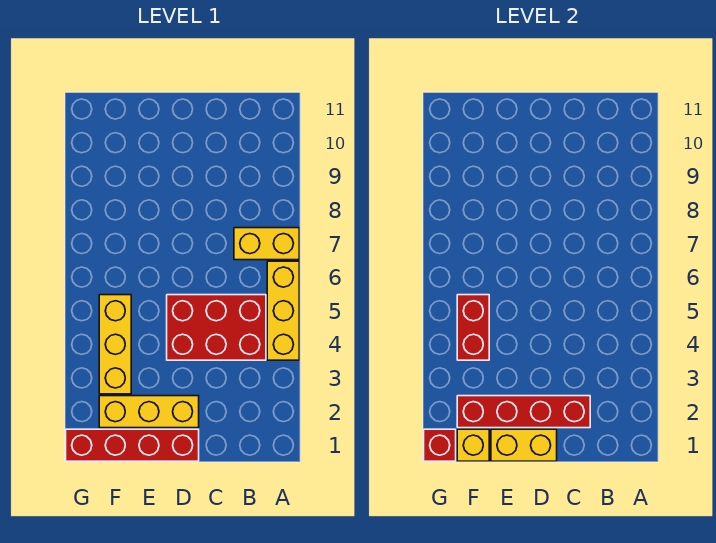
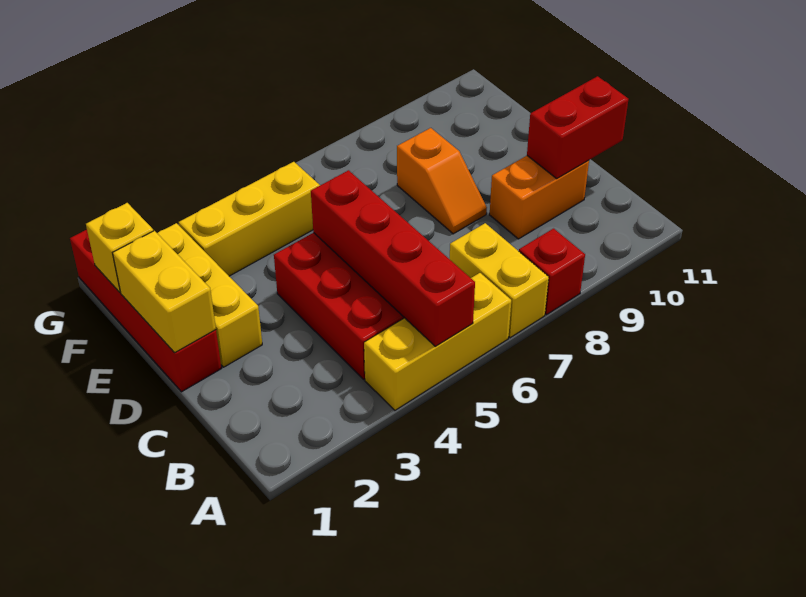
red brick C2:F2 level 2 -> red brick A5:D5 level 2
none -> orange brick C9:C10 level 1
none -> orange slope D8:E8 level 1 top E
red brick F4:F5 level 2 -> red brick C10:C11 level 2
red brick G1 level 2 -> red brick A8 level 1

